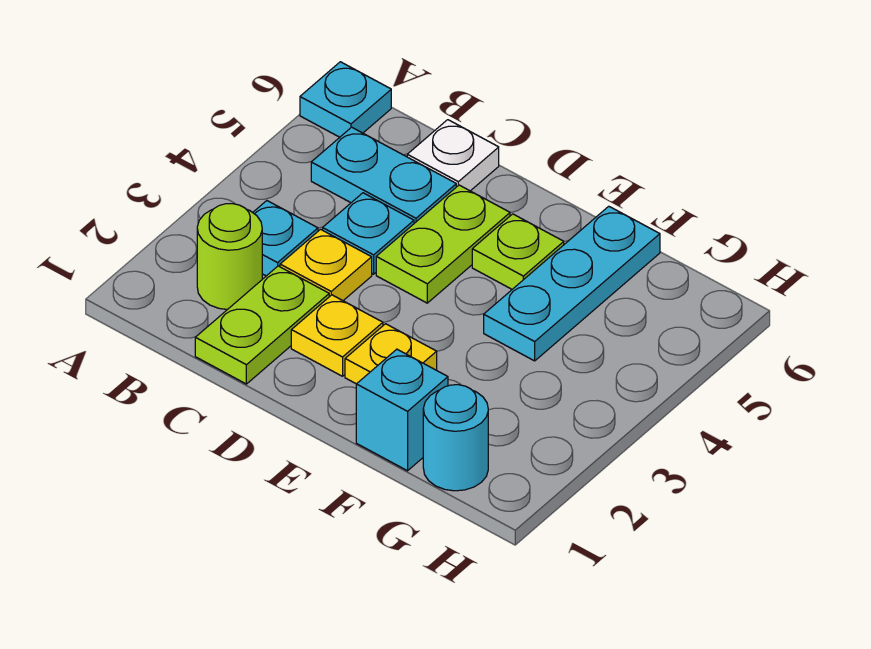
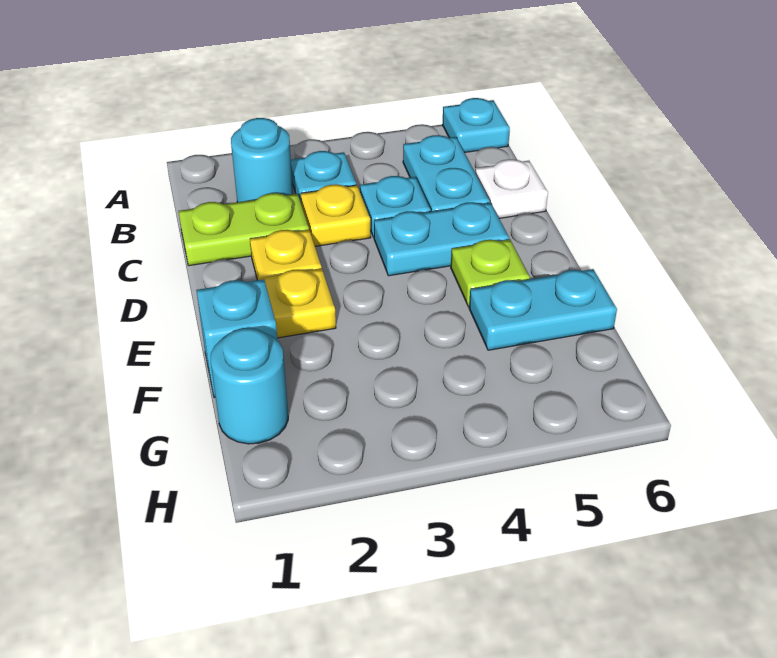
lime round brick B2 level 1 -> cyan round brick B2 level 1
lime plate D4:D5 level 1 -> cyan plate D4:D5 level 1
cyan plate F4:F6 level 1 -> cyan plate F5:F6 level 1

